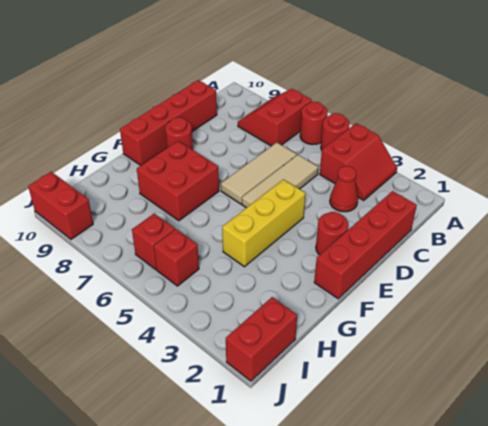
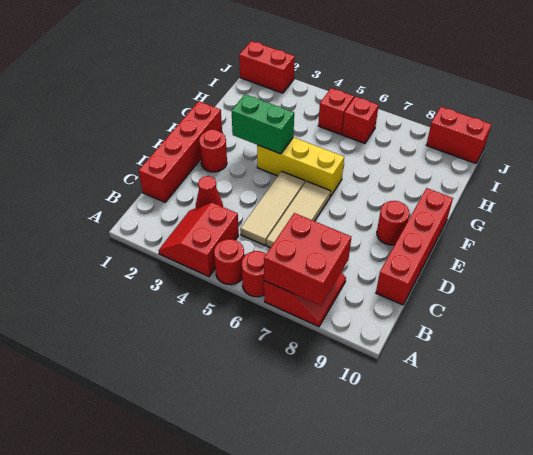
yellow brick E4:G4 level 1 -> yellow brick F4:F6 level 1
none -> green brick F3:F4 level 2
red brick F7:G8 level 1 -> red brick A7:B8 level 2
red brick I1:J1 level 1 -> red brick J1:J2 level 1

